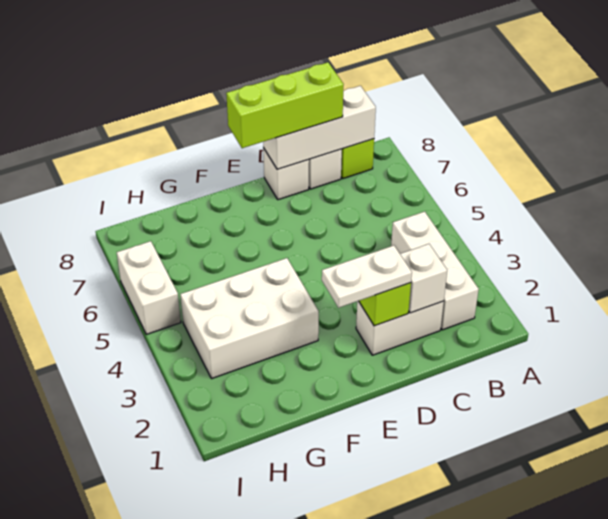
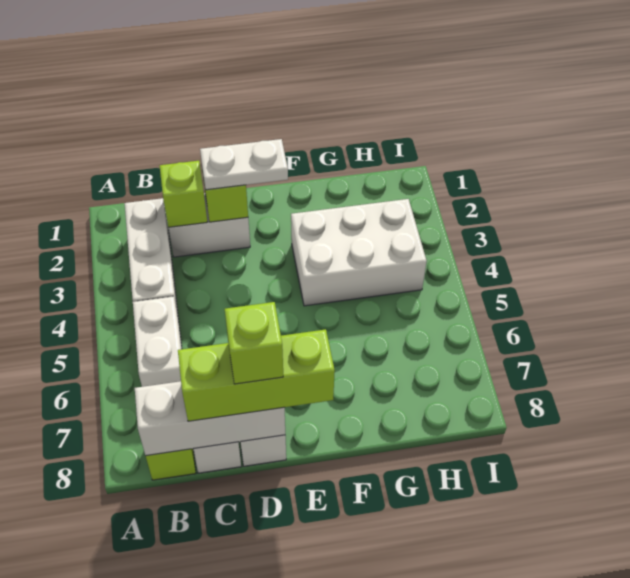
white brick C2 level 2 -> lime brick C2 level 2
none -> lime brick D8 level 4
white brick I5:I6 level 1 -> white brick B5:B6 level 1

